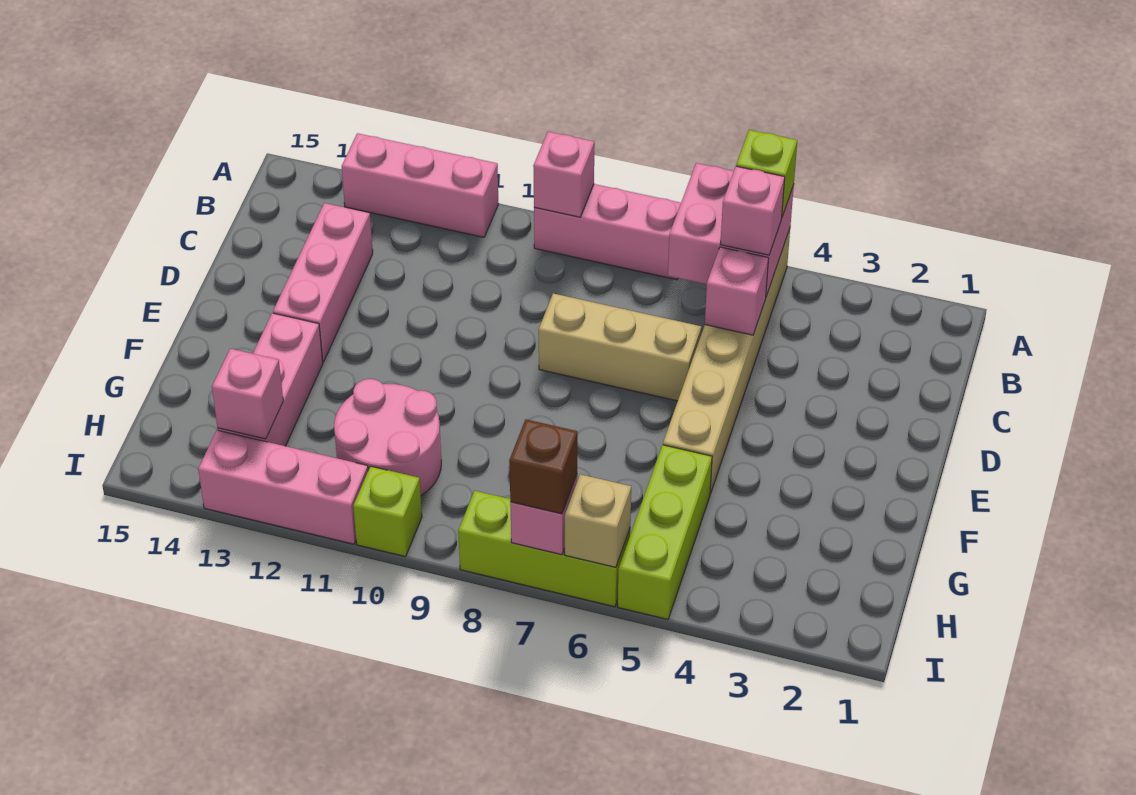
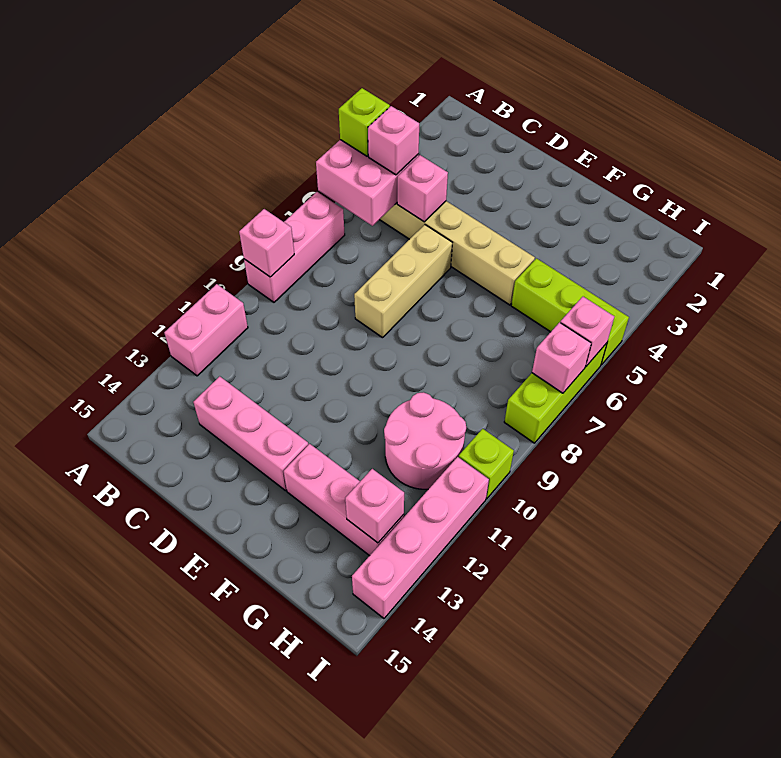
pink brick A11:A13 level 1 -> pink brick A11:A12 level 1
tan brick I6 level 2 -> pink brick I6 level 2
brown brick I7 level 3 -> none
pink brick I11:I13 level 1 -> pink brick I11:I14 level 1

